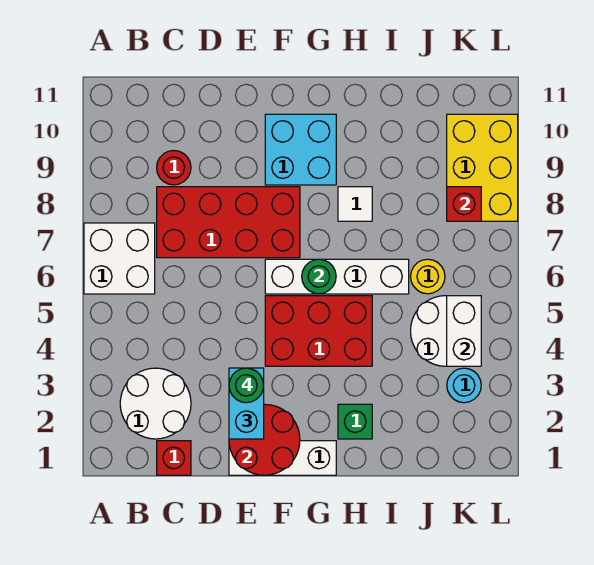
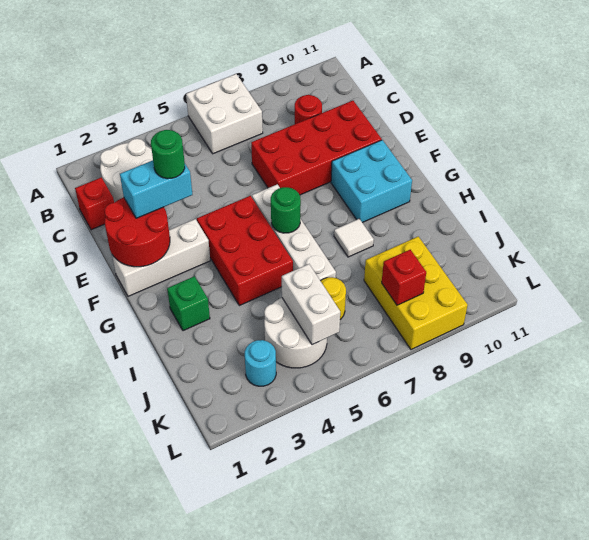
red brick C7:F8 level 1 -> red brick D7:E10 level 1
white brick E1:G1 level 1 -> white brick F1:F3 level 1
white brick K4:K5 level 2 -> white brick J5:K5 level 2
yellow brick K8:L10 level 1 -> yellow brick J8:L9 level 1

